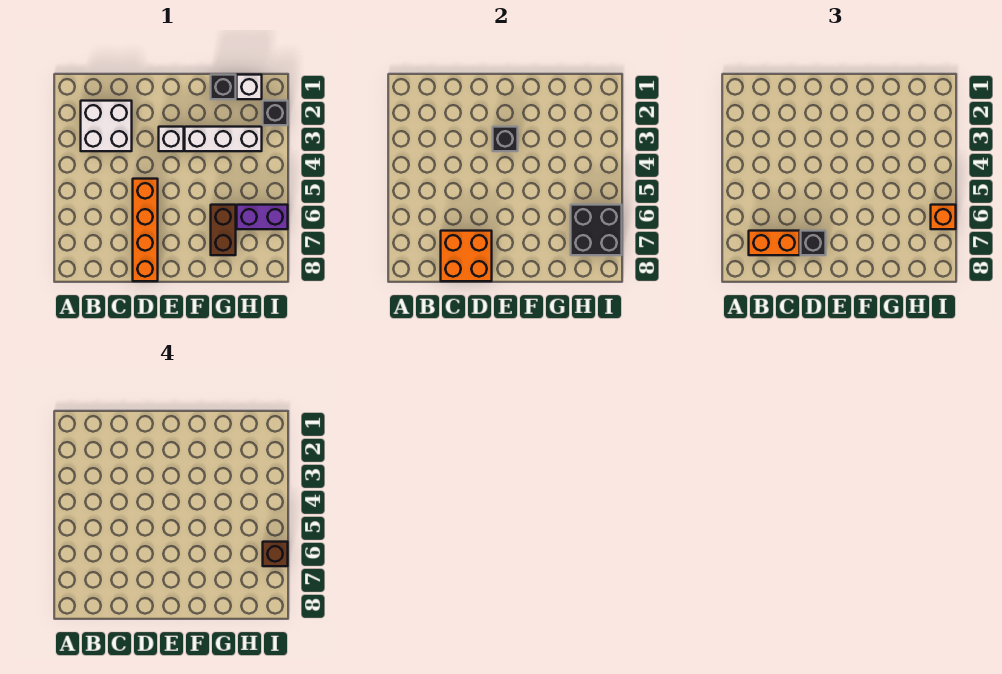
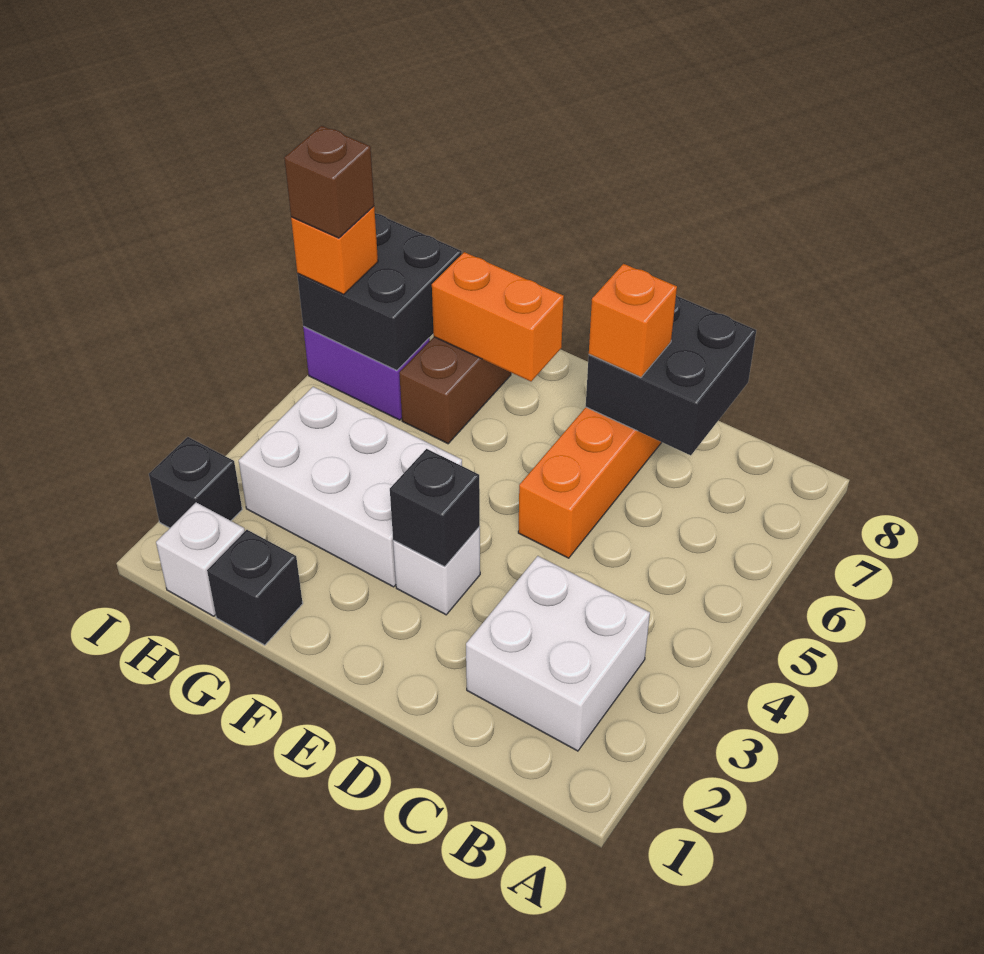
orange brick B7:C7 level 3 -> orange brick F7:G7 level 2
orange brick C7:D8 level 2 -> black brick C7:D8 level 2
black brick D7 level 3 -> orange brick D7 level 3
white brick F3:H3 level 1 -> white brick F3:H4 level 1

